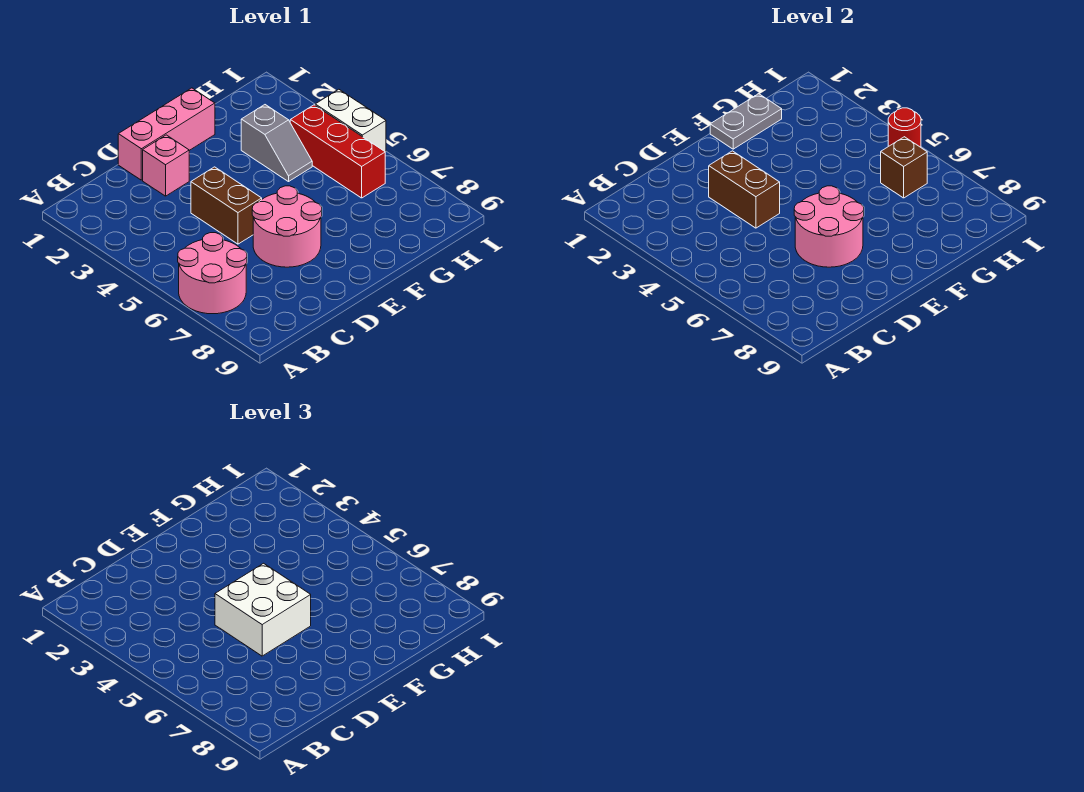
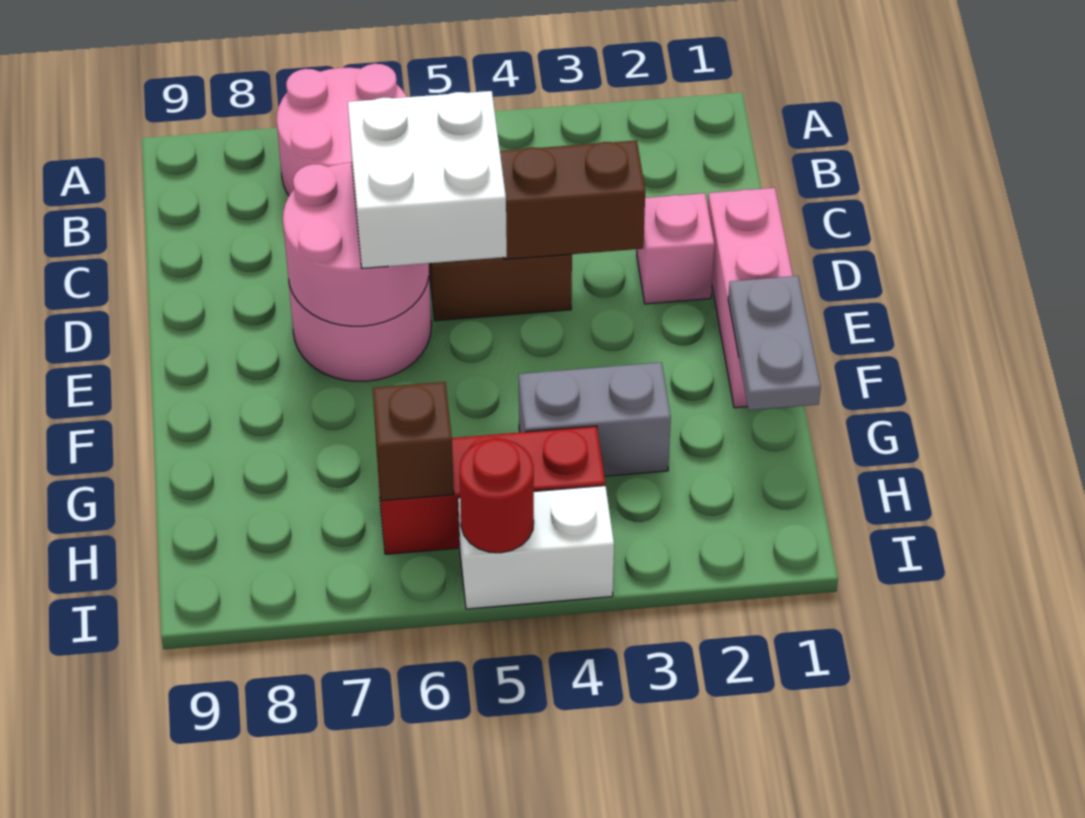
grey slope G3:G4 level 1 top 3 -> grey brick G3:G4 level 1

